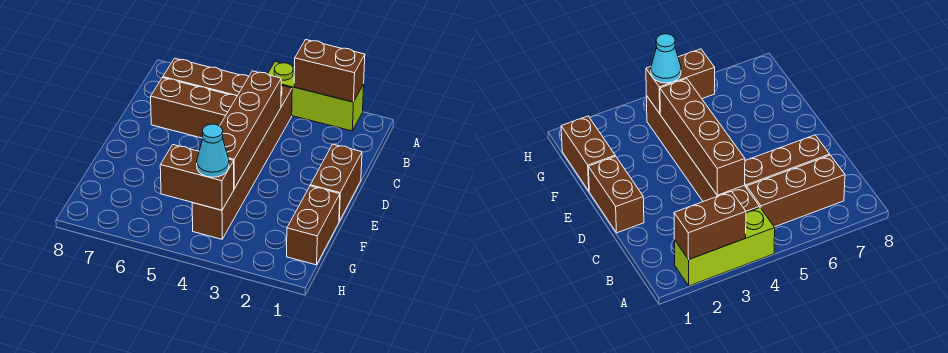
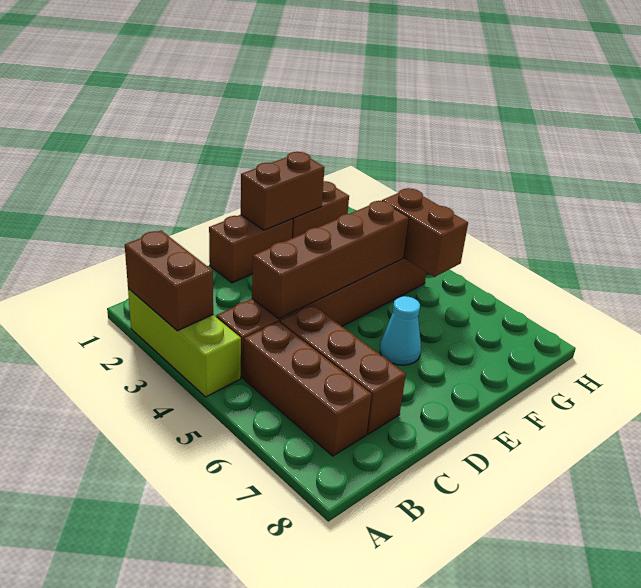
none -> brown brick E1:F1 level 2
cyan cone G4 level 3 -> cyan cone E6 level 1

